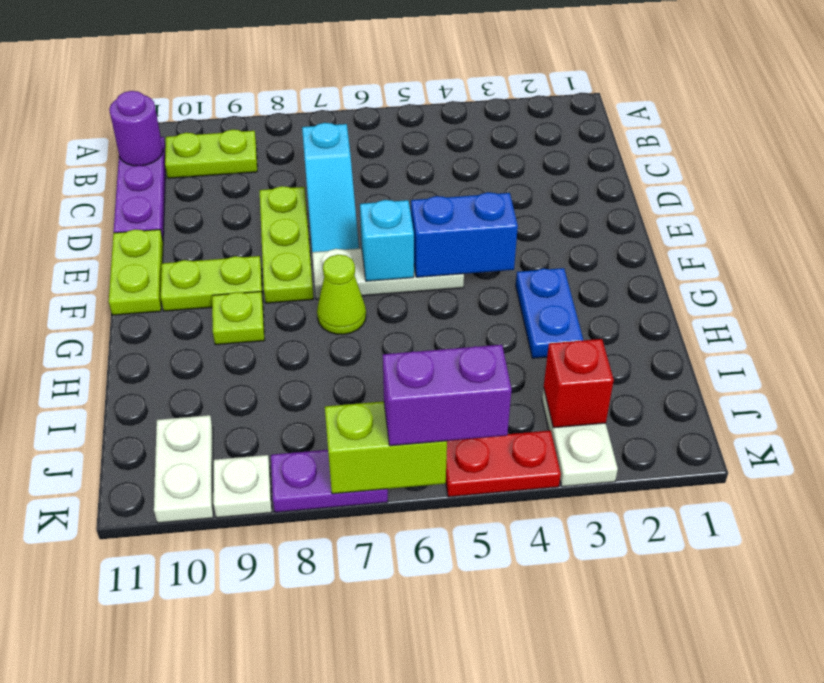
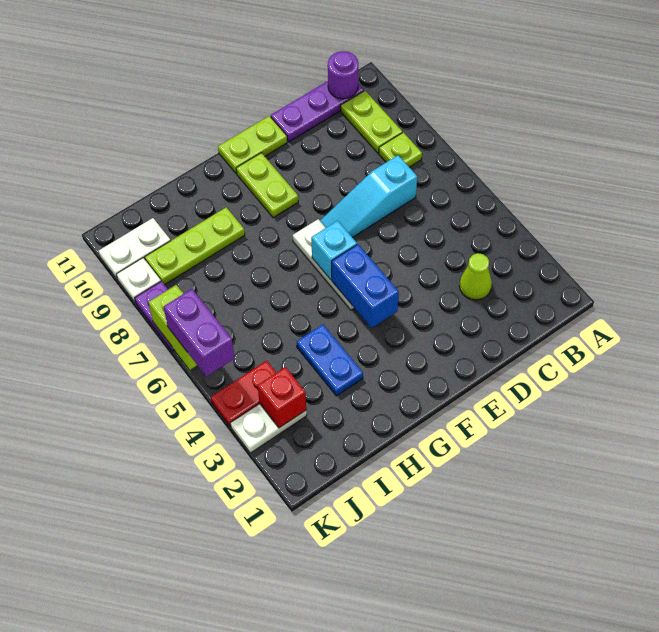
lime plate D8:F8 level 1 -> lime plate H9:J9 level 1
blue plate G3:H3 level 1 -> blue plate H3:H4 level 1
lime cone G7 level 1 -> lime cone C3 level 1
lime plate G9 level 1 -> lime plate B8 level 1
red plate K4:K5 level 1 -> red plate J4:K4 level 1

